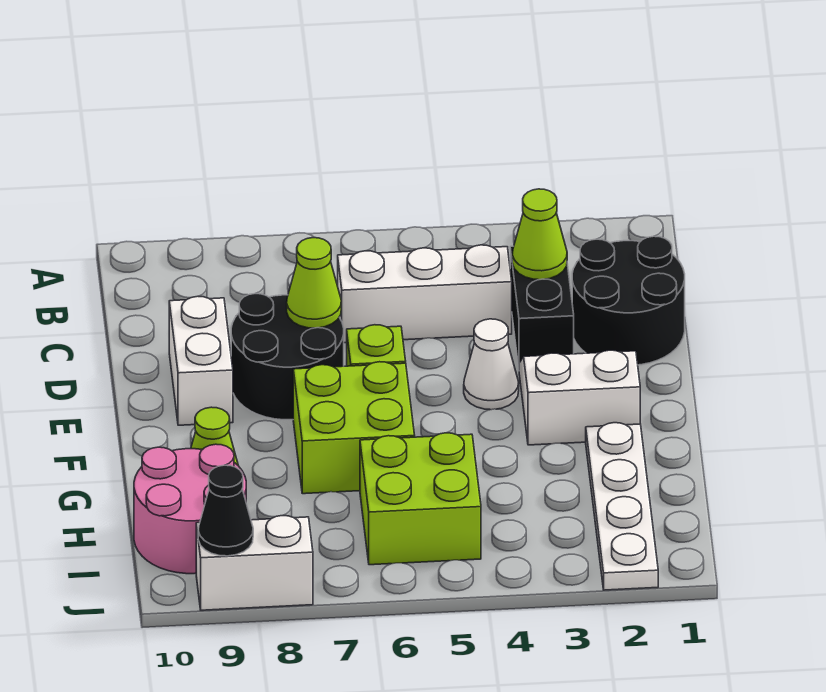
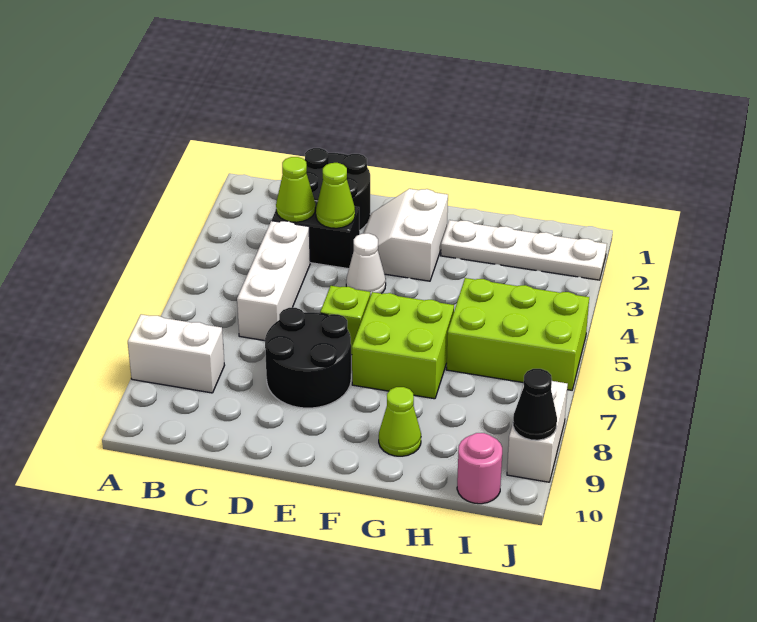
lime cone D7 level 2 -> lime cone D3 level 2
white brick D9:E9 level 1 -> white brick A8:B8 level 1
lime brick H5:I6 level 1 -> lime brick H5:J6 level 1
pink round brick H9:I10 level 1 -> pink round brick I10 level 1

